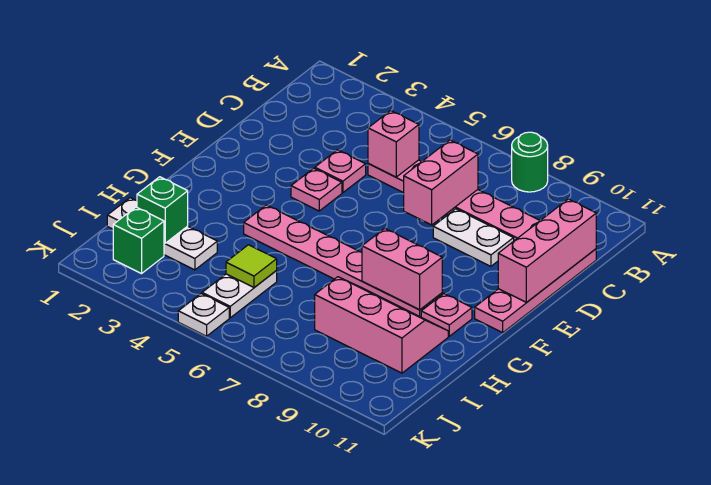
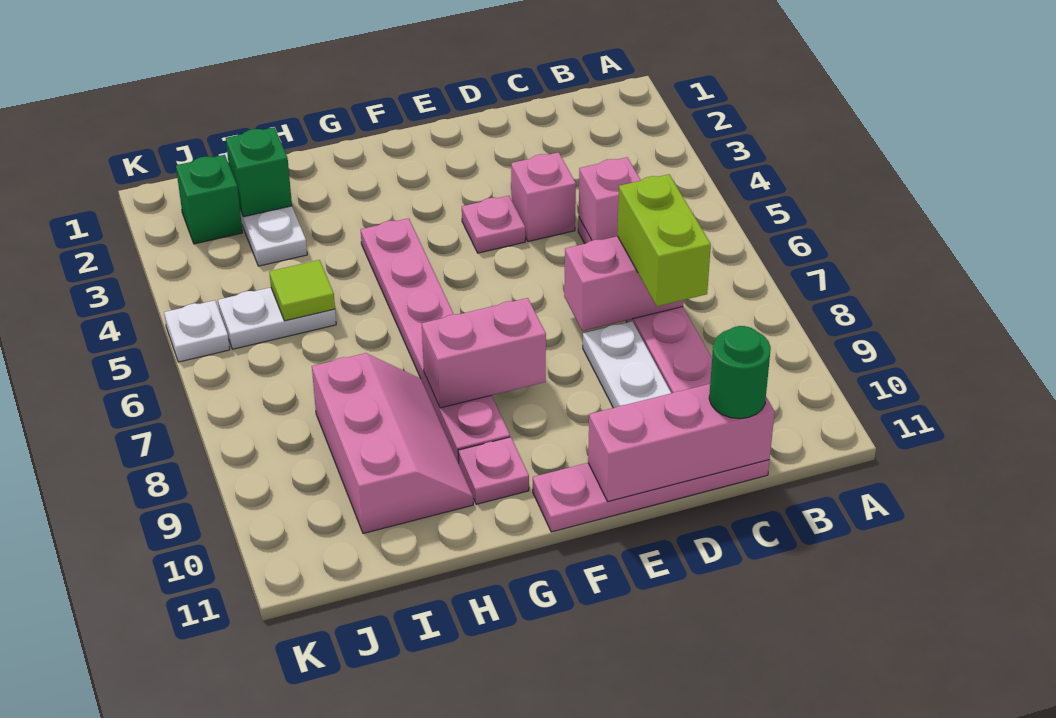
green round brick A8 level 1 -> green round brick C11 level 3
none -> lime brick C7:C8 level 3
pink plate D4 level 1 -> pink brick D4 level 1
pink brick G8:G9 level 2 -> pink brick F8:G8 level 2

